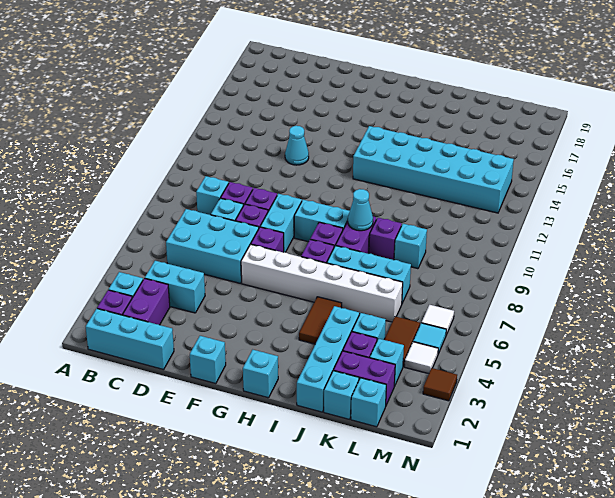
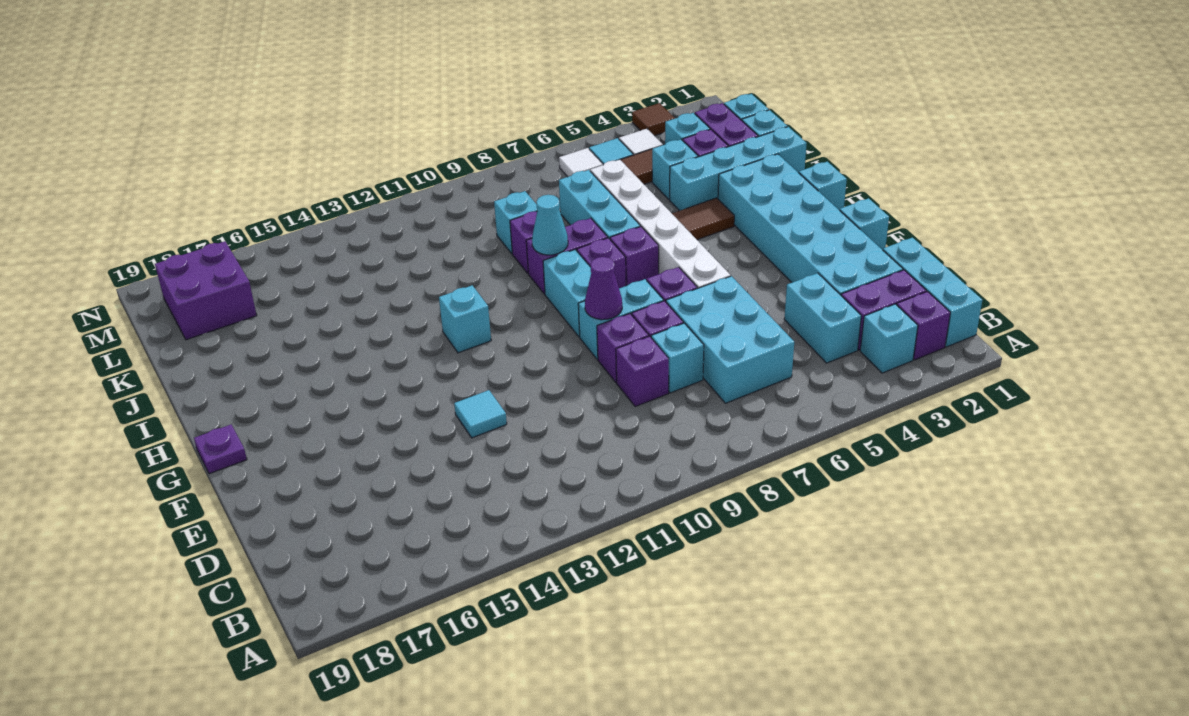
cyan brick C9 level 1 -> cyan brick H12 level 1
cyan cone E13 level 1 -> cyan tile E13 level 1
none -> purple cone F9 level 2
none -> purple plate G19 level 1
cyan brick H13:M14 level 1 -> cyan brick D2:I3 level 1
none -> purple brick L17:M18 level 1

